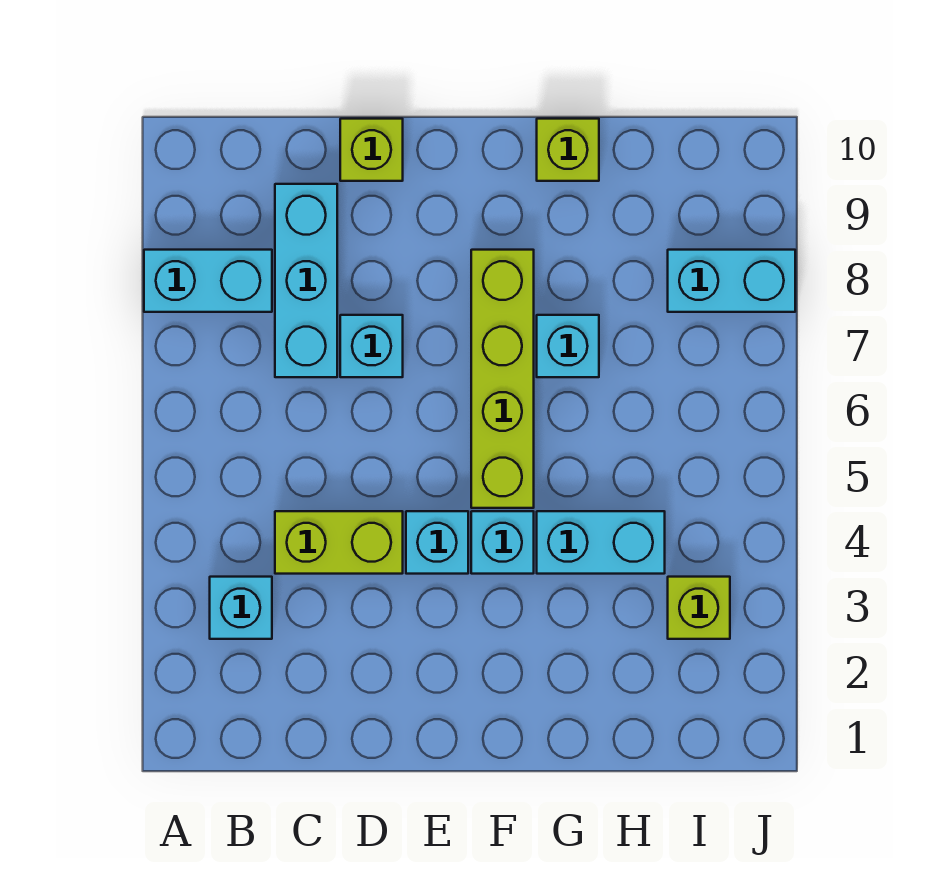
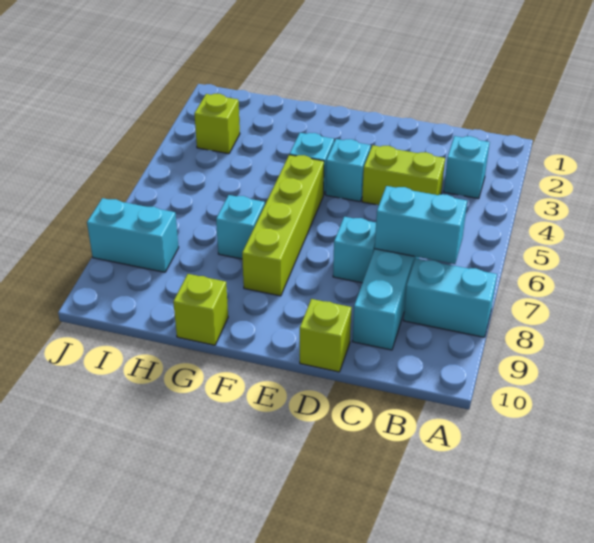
cyan brick G4:H4 level 1 -> cyan brick B7:C7 level 2

